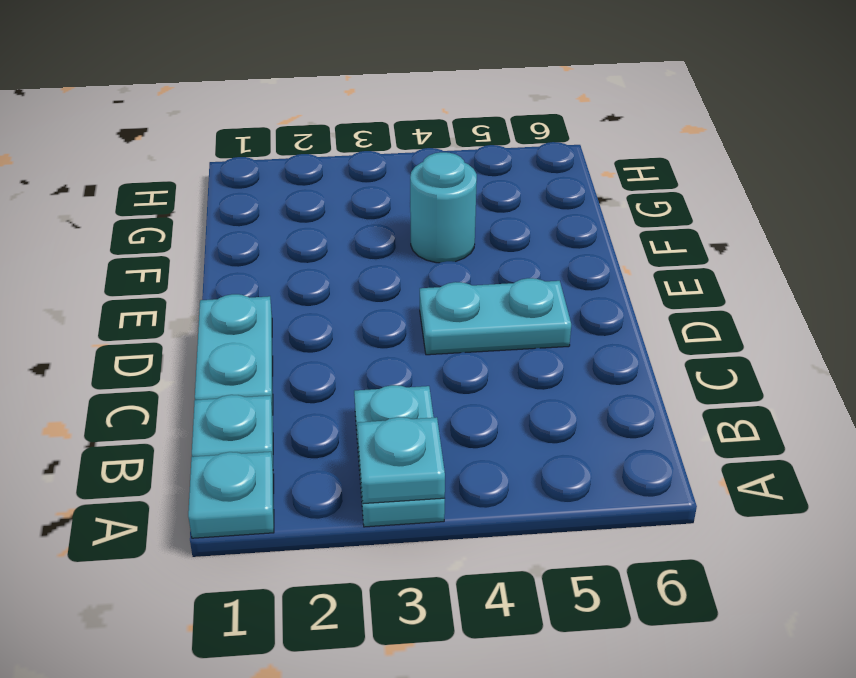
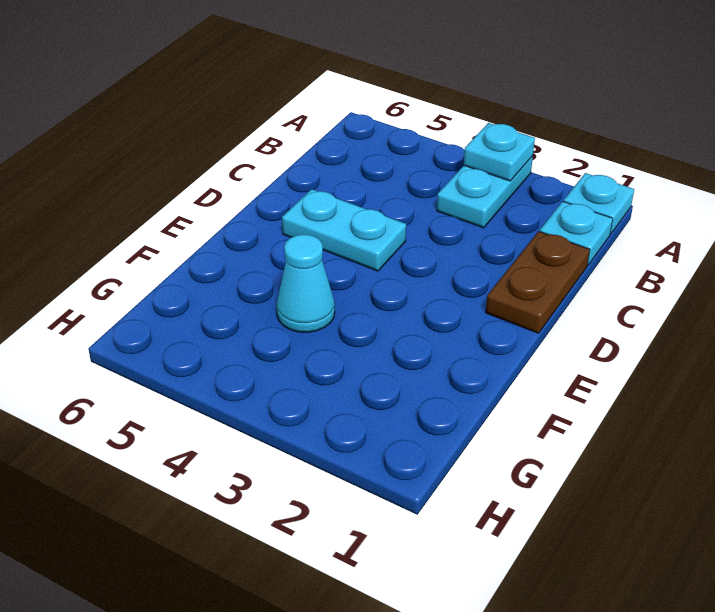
cyan plate C1:D1 level 1 -> brown plate C1:D1 level 1
cyan round brick F4 level 1 -> cyan cone F4 level 1

